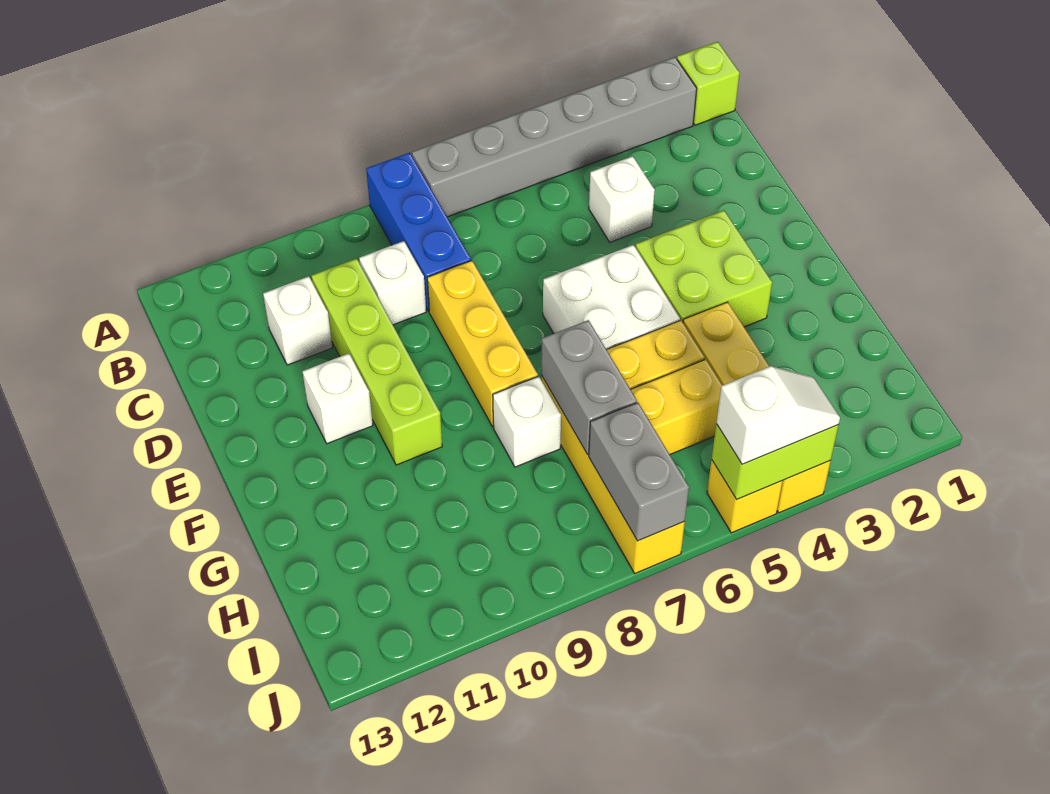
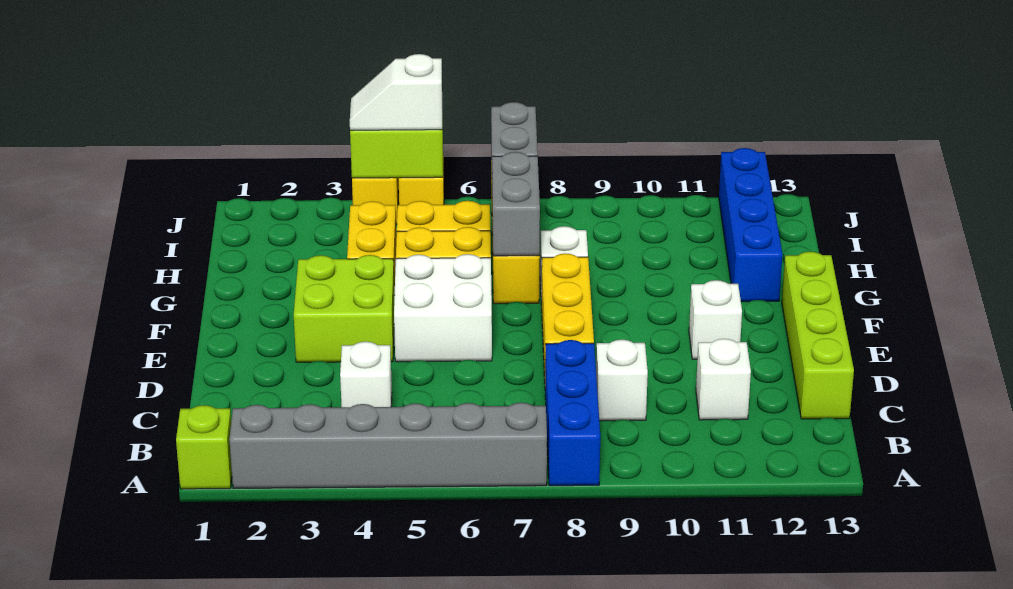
lime brick C10:F10 level 1 -> lime brick C13:F13 level 1
none -> blue brick G12:J12 level 1

